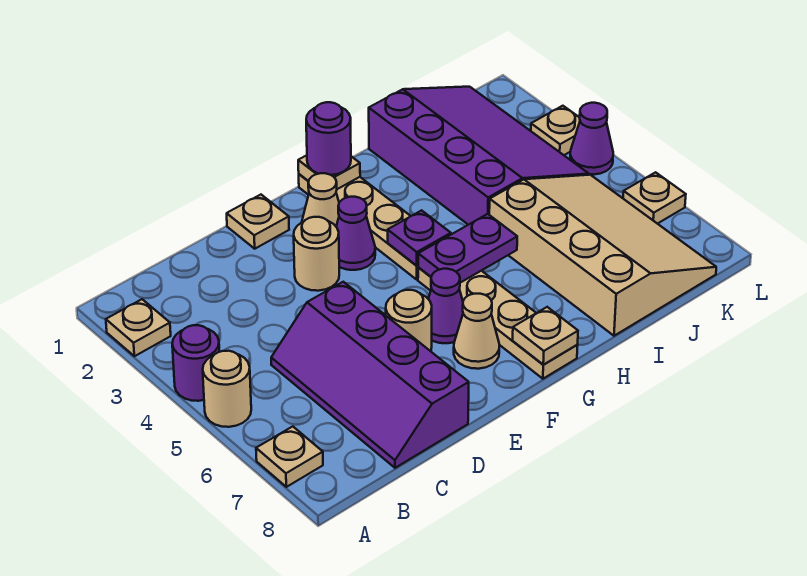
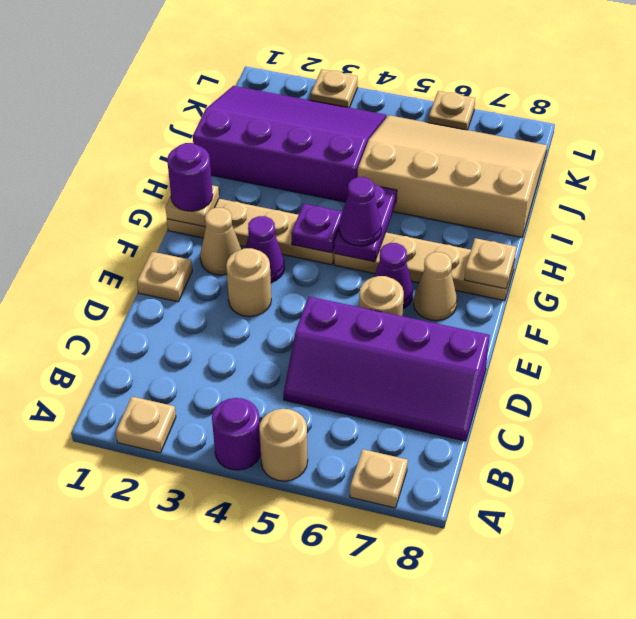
purple cone L4 level 1 -> purple cone G5 level 3

